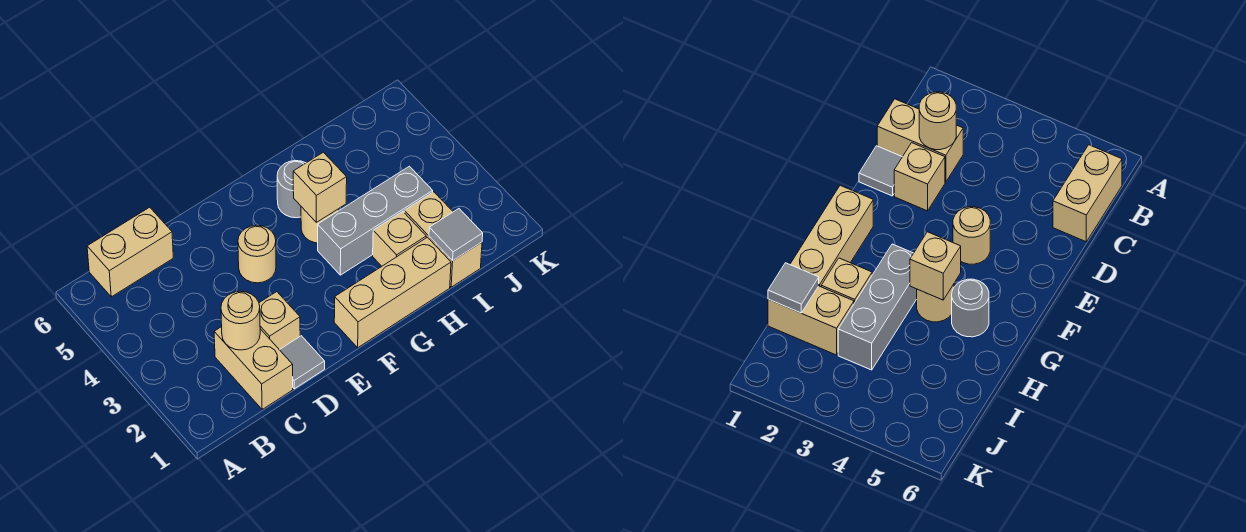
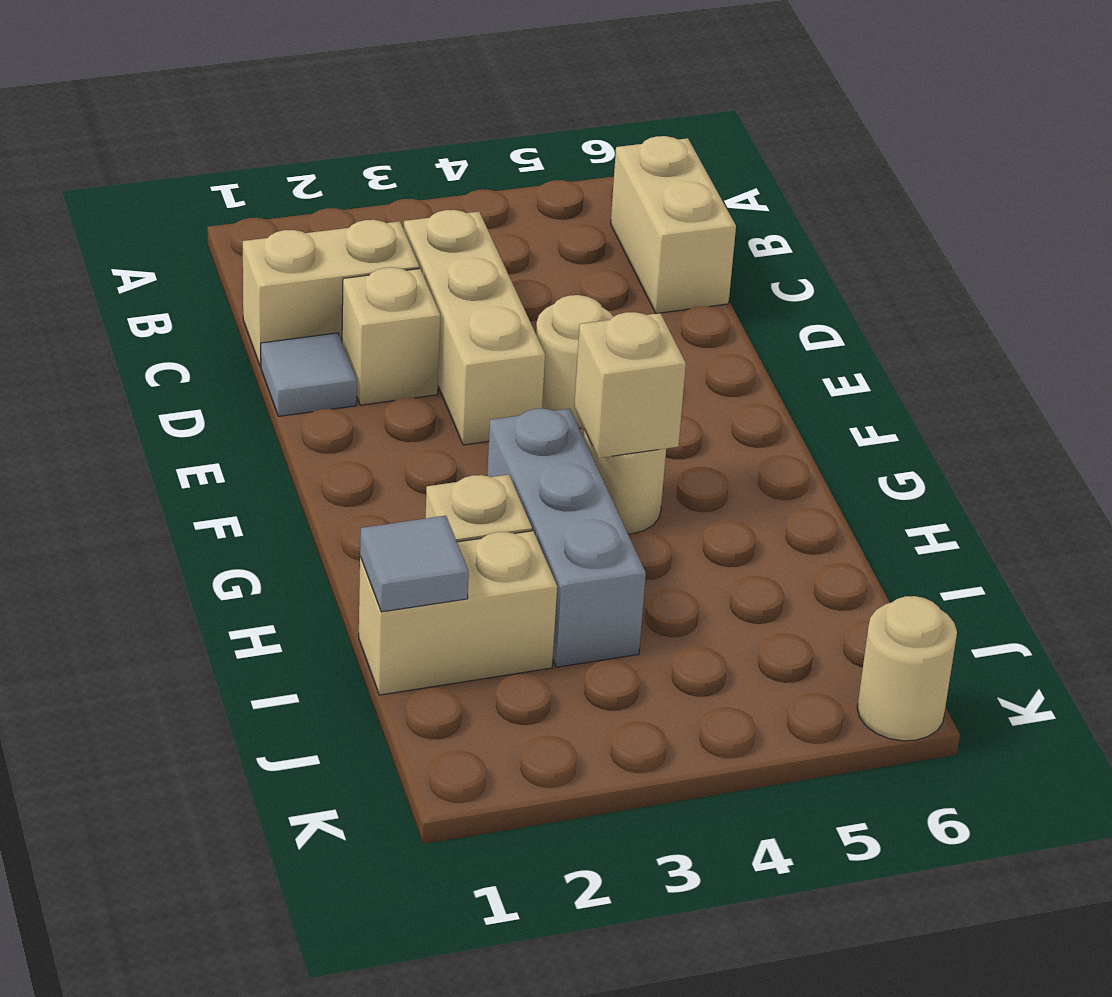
tan round brick C2 level 2 -> tan round brick K6 level 1
tan brick F1:H1 level 1 -> tan brick C3:E3 level 1
grey round brick G5 level 1 -> none

